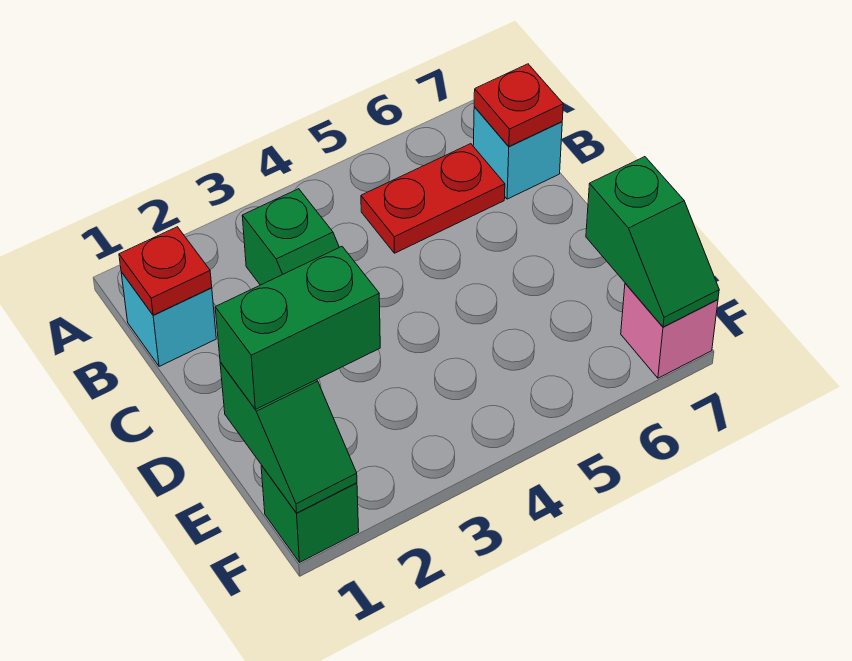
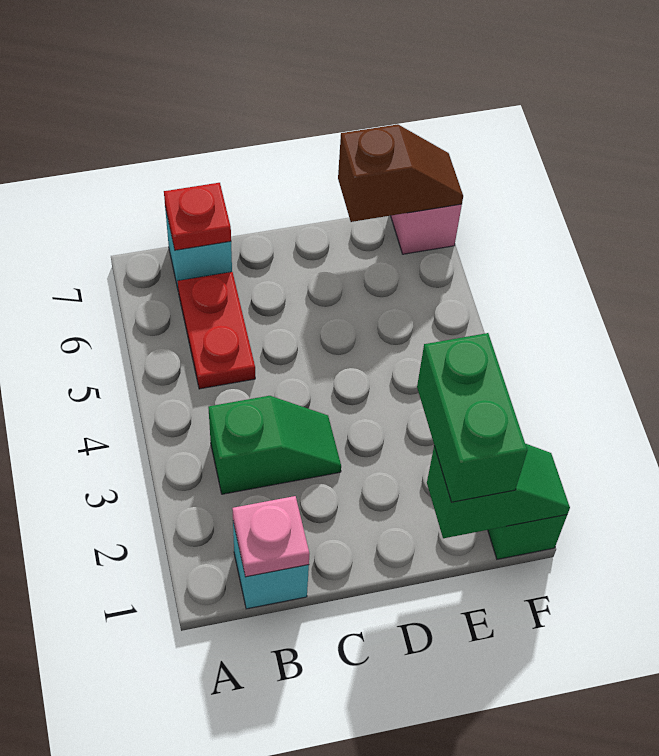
red plate B1 level 2 -> pink plate B1 level 2
green slope E7:F7 level 2 top E -> brown slope E7:F7 level 2 top E

